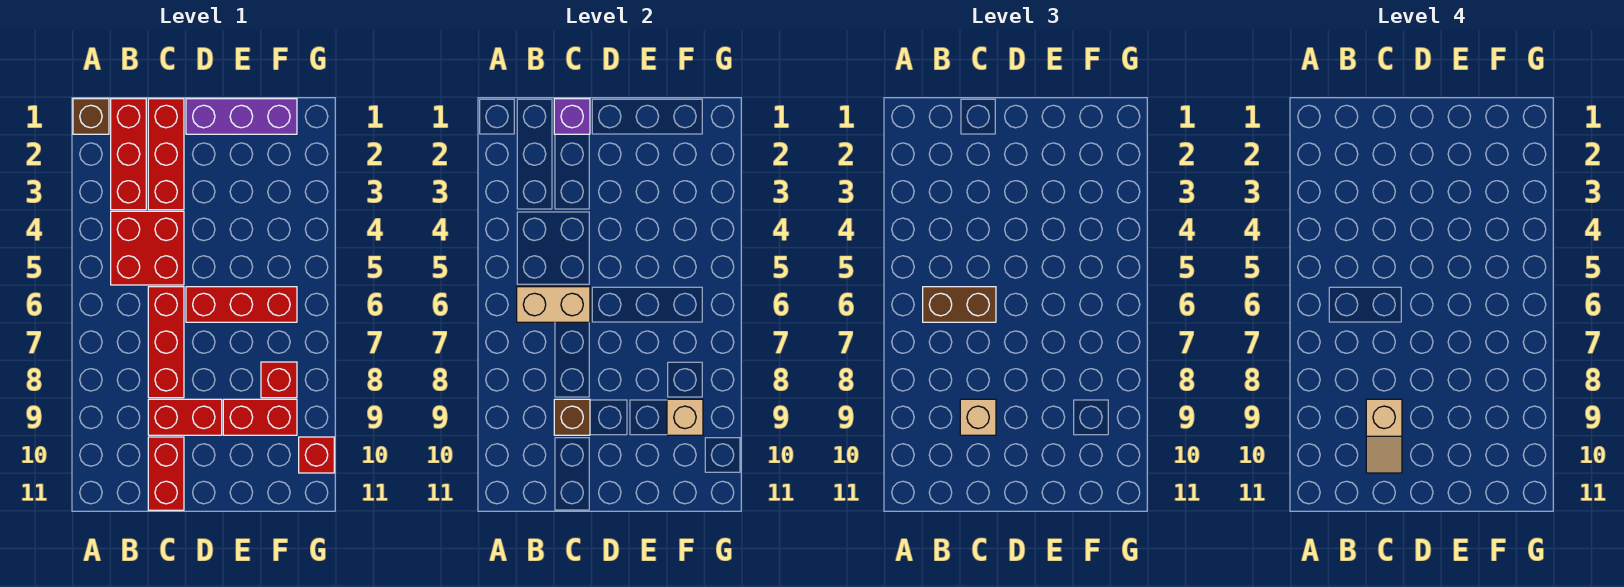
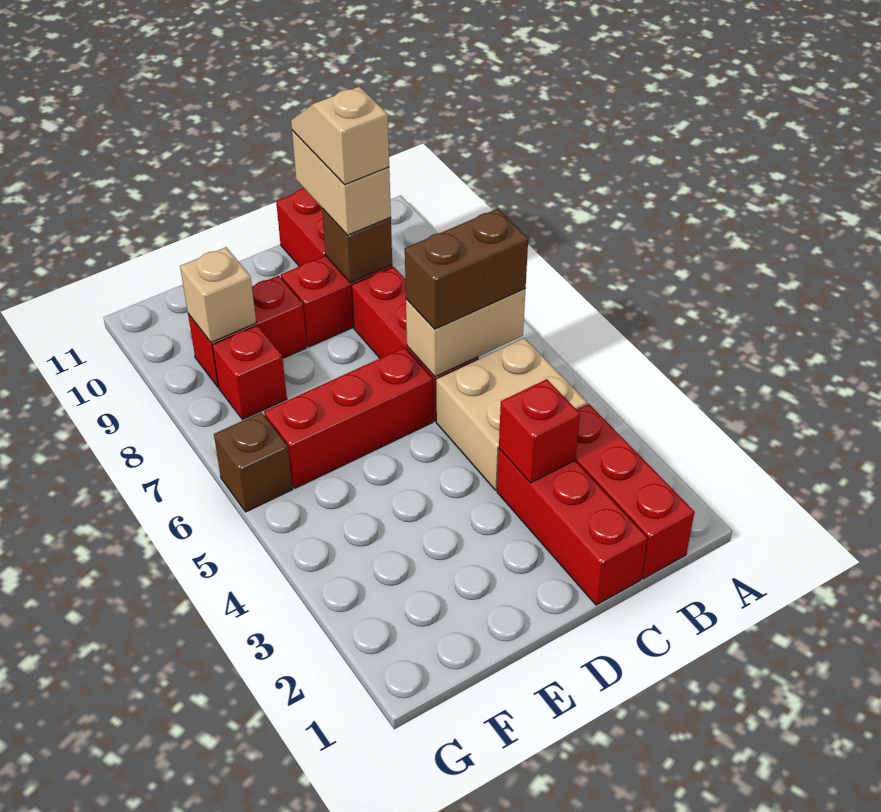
brown brick A1 level 1 -> brown brick G6 level 1
red brick B4:C5 level 1 -> tan brick B4:C5 level 1
purple brick C1 level 2 -> none
tan brick C9 level 3 -> tan brick C9:C10 level 3
purple brick D1:F1 level 1 -> none
red brick G10 level 1 -> red brick C3 level 2

